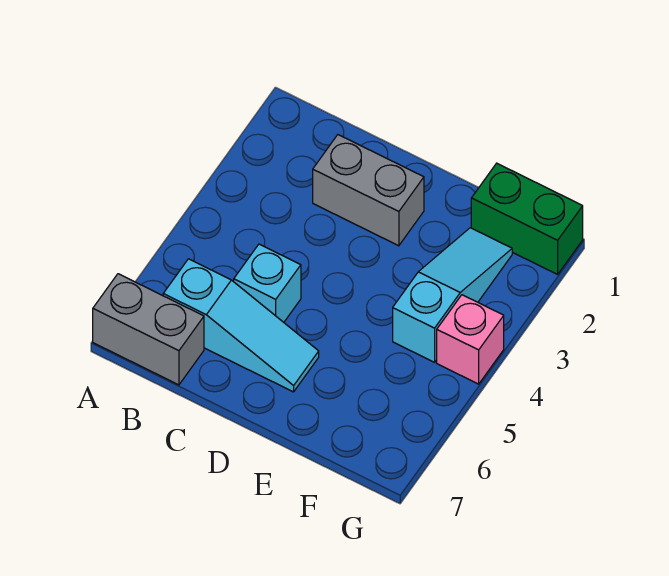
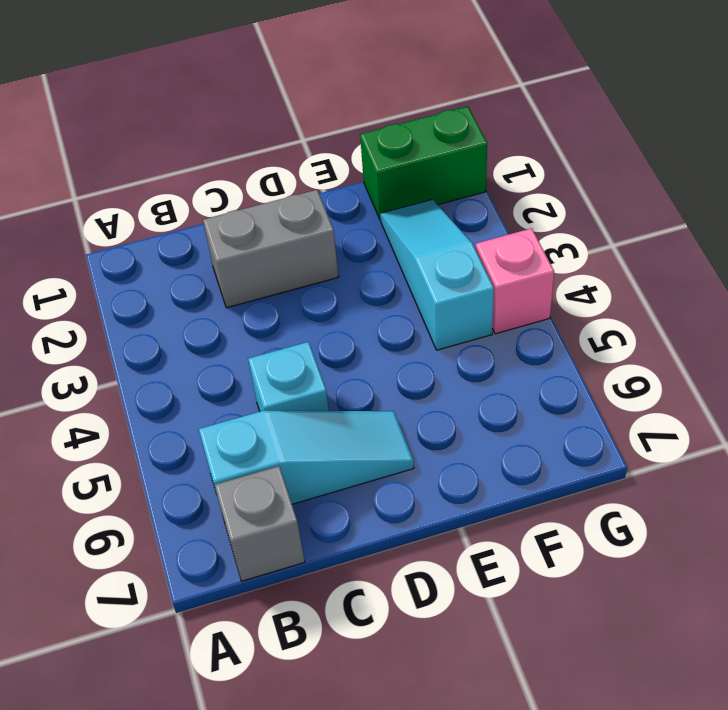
grey brick A7:B7 level 1 -> grey brick B7 level 1

